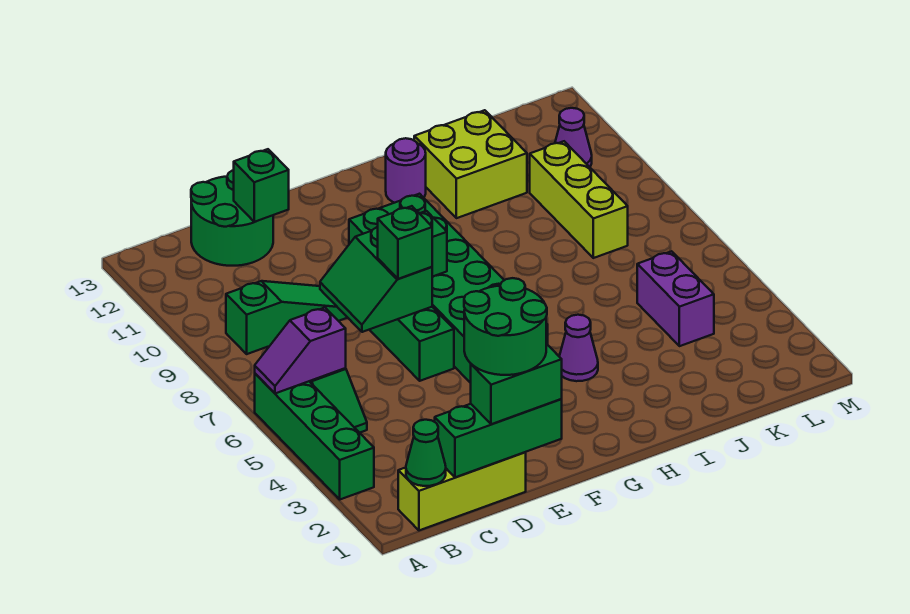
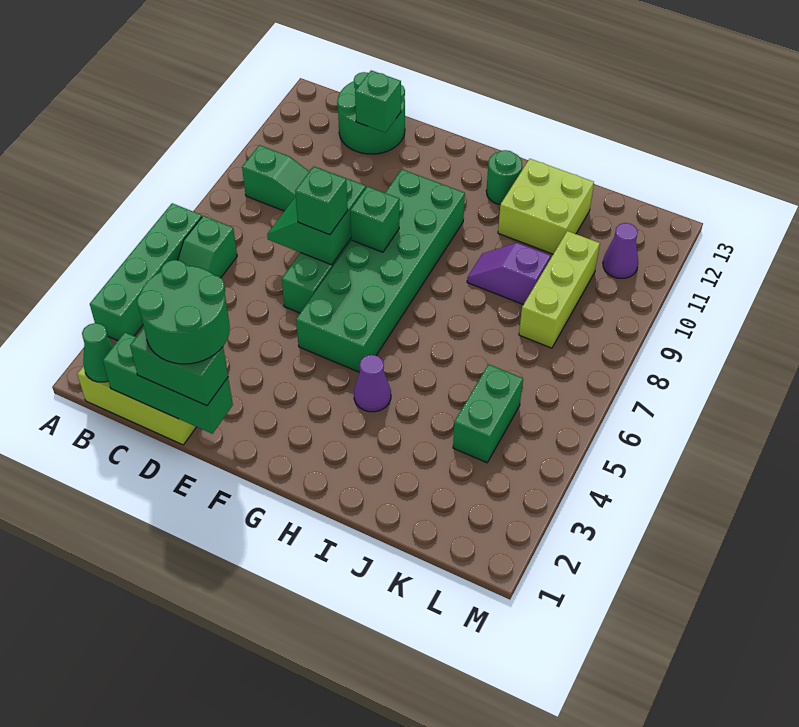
purple slope A6:B6 level 2 top B -> purple slope I9:J9 level 1 top J
purple round brick H12 level 1 -> green round brick H12 level 1
purple brick K4:K5 level 1 -> green brick K4:K5 level 1

